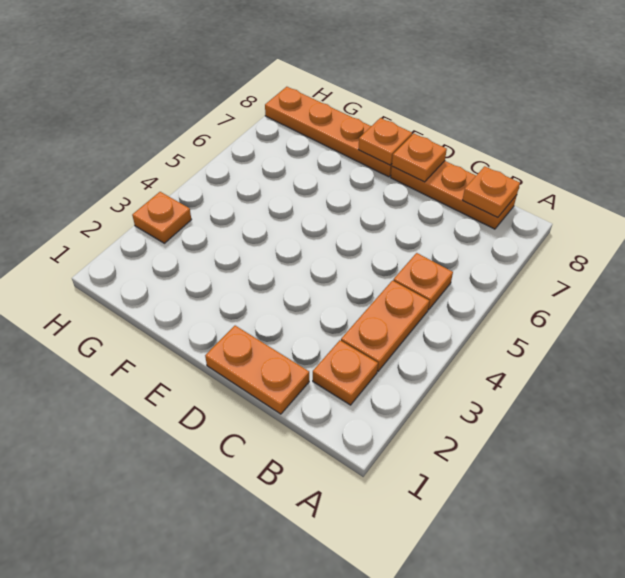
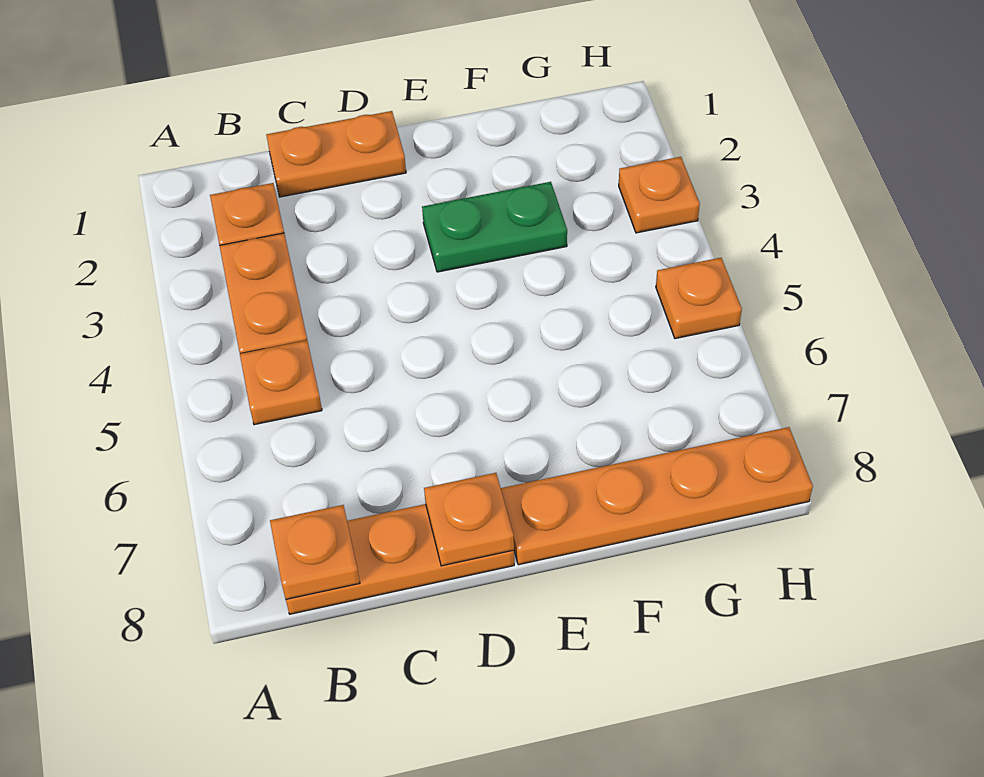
none -> green plate E3:F3 level 1
orange plate E8 level 2 -> orange plate H5 level 1

